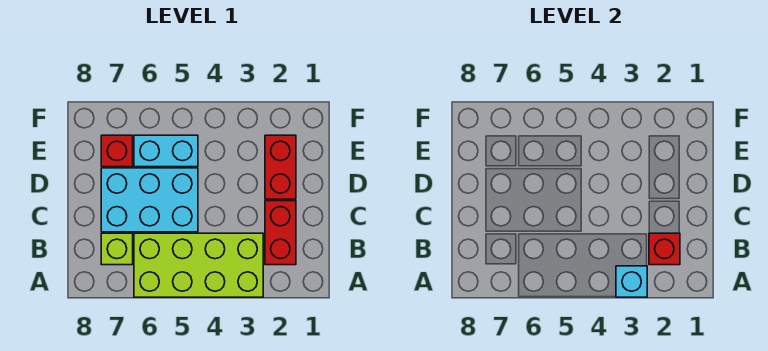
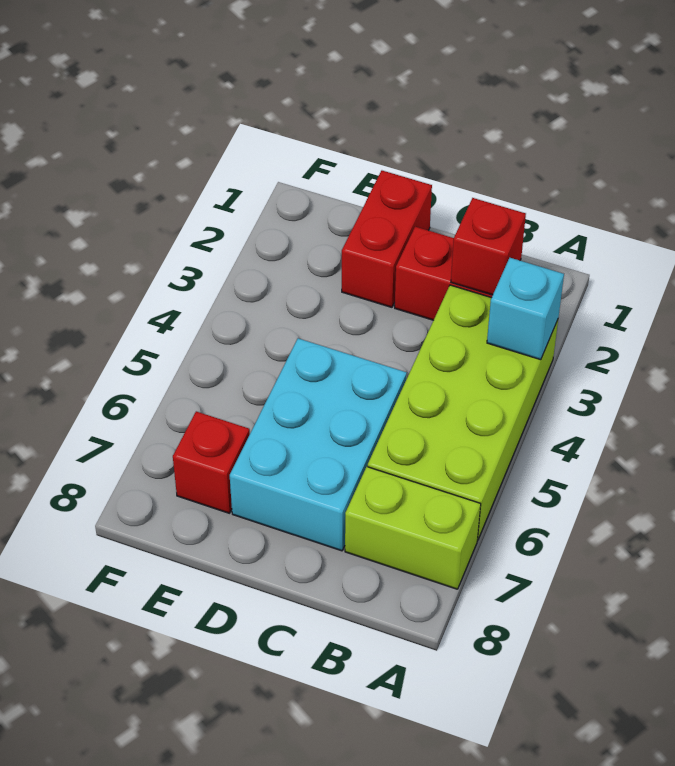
lime brick B7 level 1 -> lime brick A7:B7 level 1
red brick D2:E2 level 1 -> red brick D1:D2 level 1
cyan brick E5:E6 level 1 -> none

